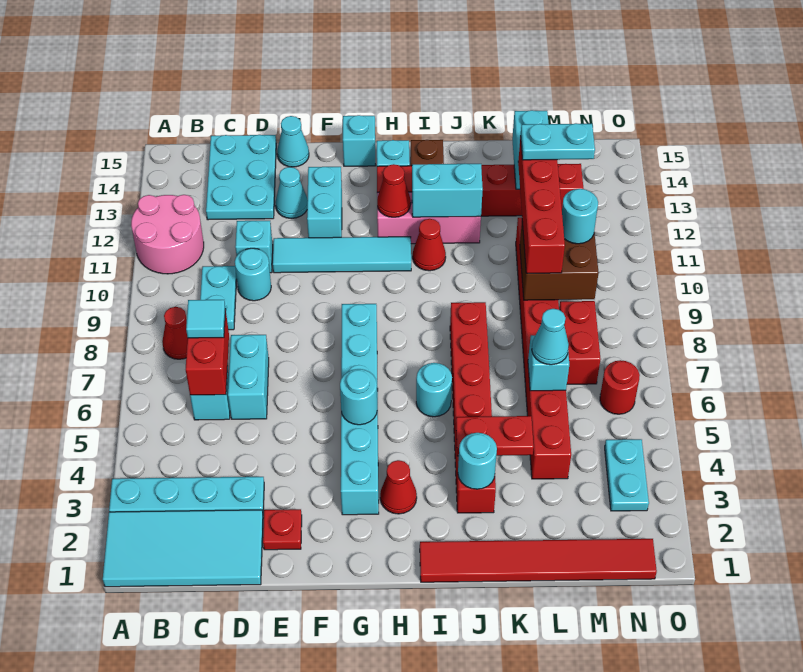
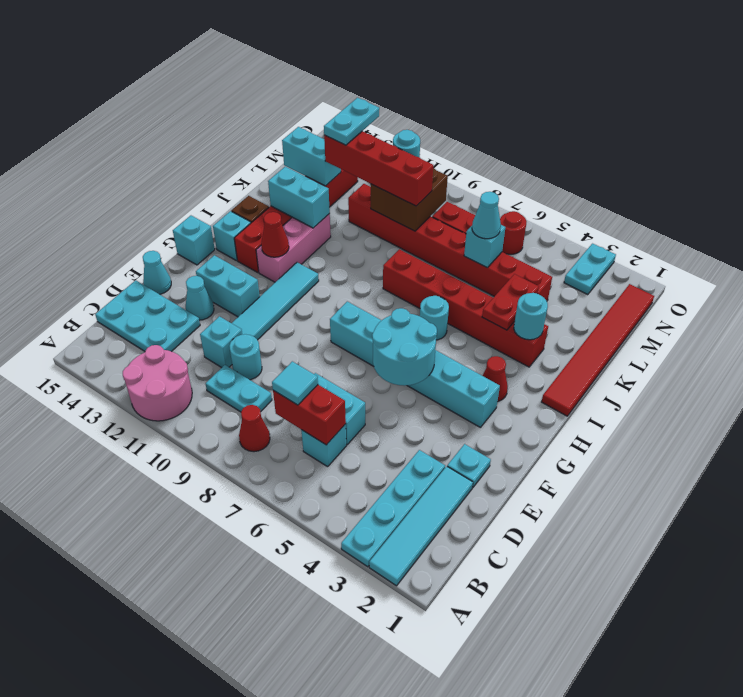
cyan tile A1:D2 level 1 -> cyan tile A2:D2 level 1
red plate E2 level 1 -> cyan plate E2 level 1
cyan round brick G5 level 2 -> cyan round brick F5:G6 level 2
red cone I11 level 1 -> none
cyan brick I12:J12 level 2 -> cyan brick J12:J13 level 2
cyan plate N3:N4 level 1 -> cyan plate N3:O3 level 1

